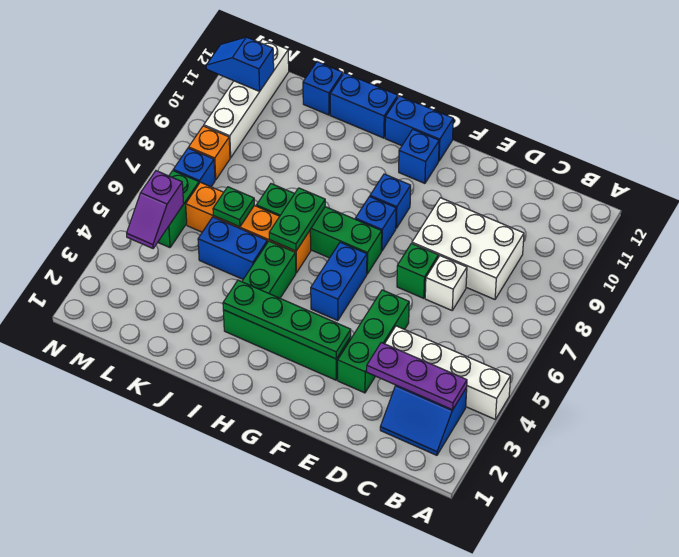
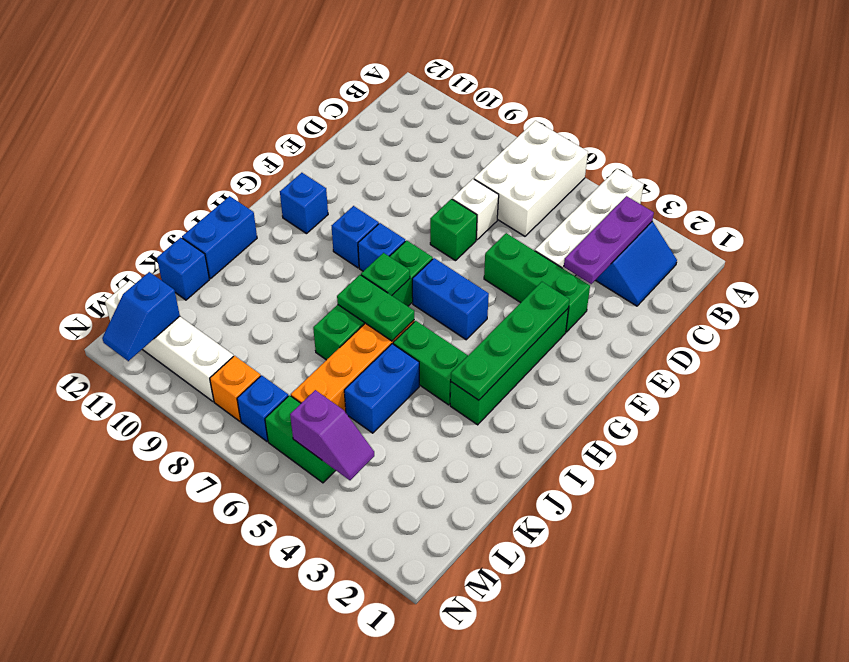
white brick C8:E9 level 1 -> white brick A6:C7 level 1
blue brick G12:H12 level 1 -> none
green plate K6 level 2 -> green plate H7 level 2

